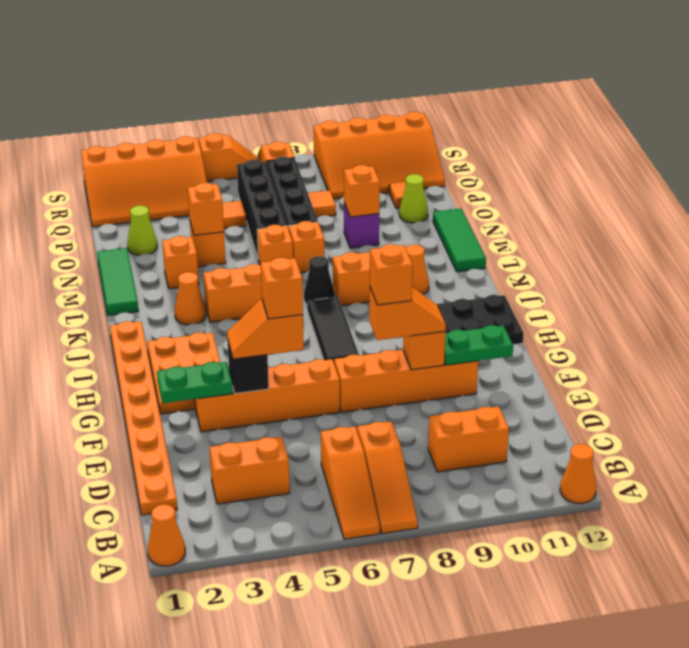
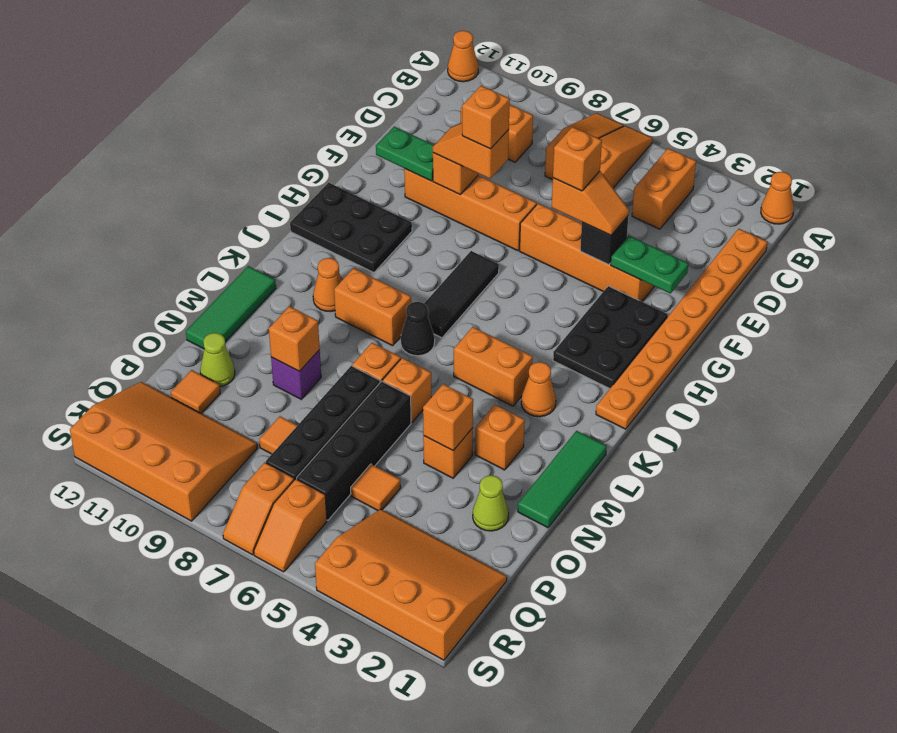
orange brick C3:C4 level 1 -> orange brick B4:C4 level 1
orange plate G2:I3 level 1 -> black plate G2:I3 level 1
orange slope S5:S6 level 1 top 5 -> orange slope R6:S6 level 1 top R

